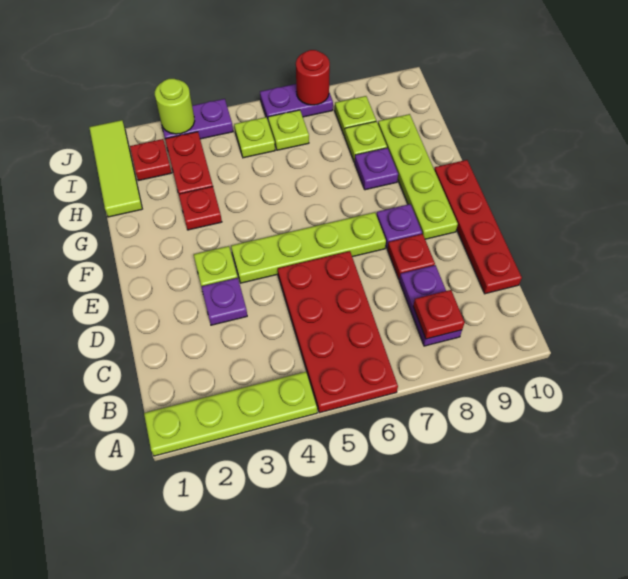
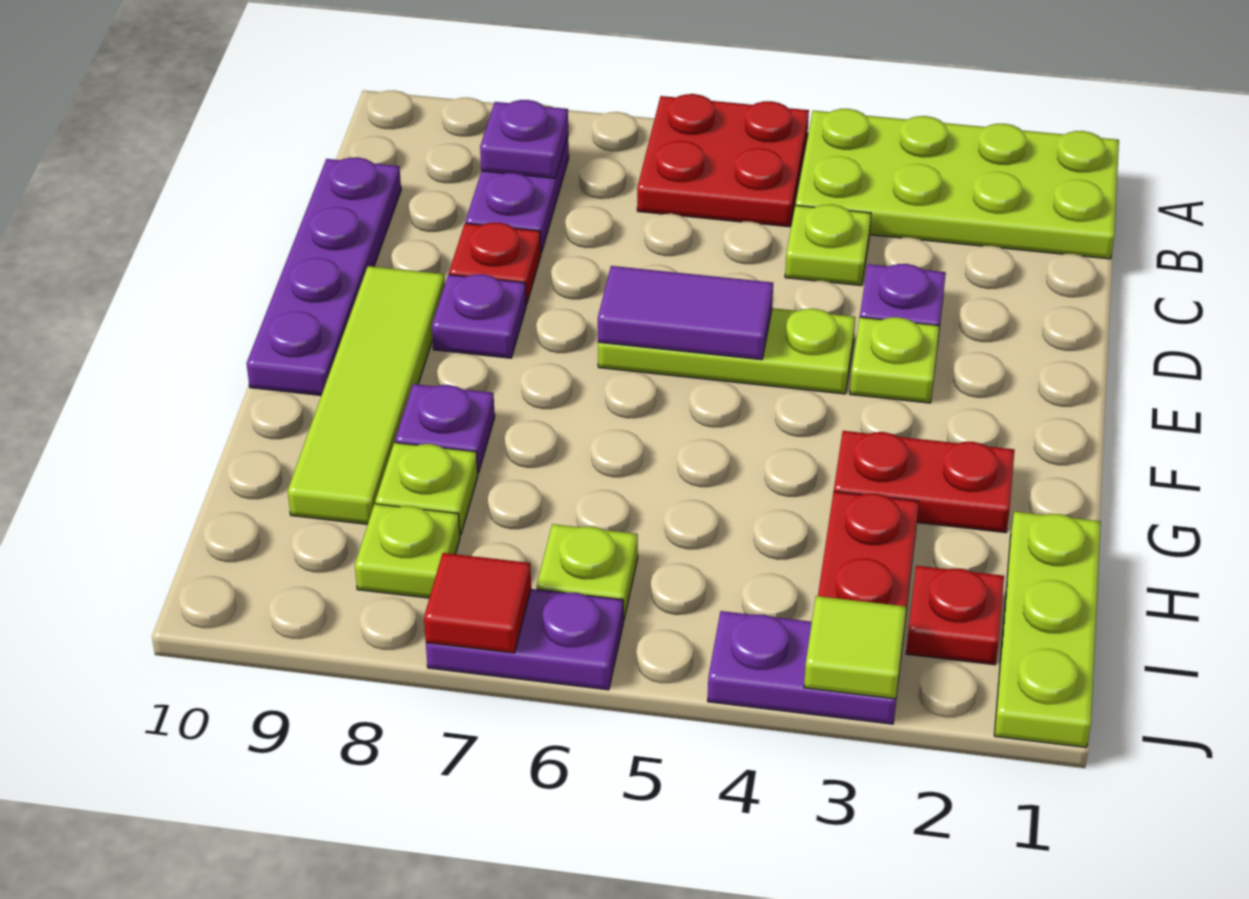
lime plate A1:A4 level 1 -> lime plate A1:B4 level 1
red plate A5:D6 level 1 -> red plate A5:B6 level 1
red plate B8 level 2 -> purple plate B8 level 2
red plate C10:F10 level 1 -> purple plate C10:F10 level 1
lime plate E4:E7 level 1 -> lime plate E4:E6 level 1
none -> purple tile E5:E6 level 2
lime plate E9:H9 level 1 -> lime tile E9:H9 level 1
red plate G3 level 1 -> red plate G2:G3 level 1
lime tile H1:J1 level 1 -> lime plate H1:J1 level 1
lime plate I5 level 1 -> lime plate C4 level 1
lime round brick J3 level 2 -> lime tile J3 level 2
red round brick J7 level 2 -> red tile J7 level 2

